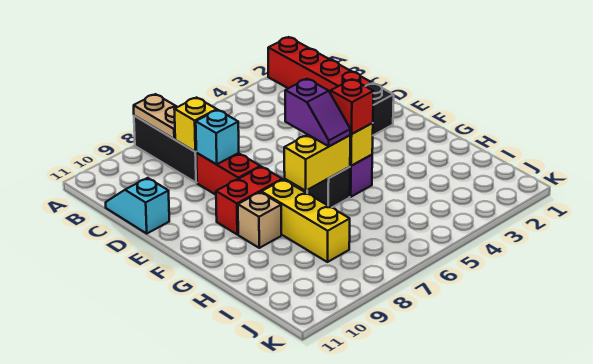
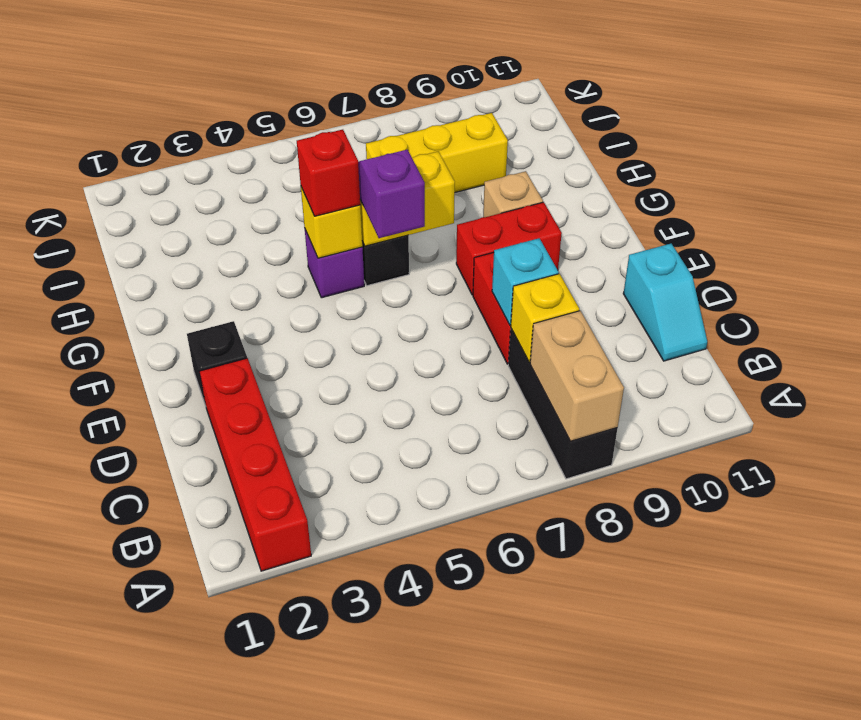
tan plate A8:B8 level 2 -> tan brick A8:B8 level 2
yellow brick G8:I8 level 1 -> yellow brick I7:I9 level 1

